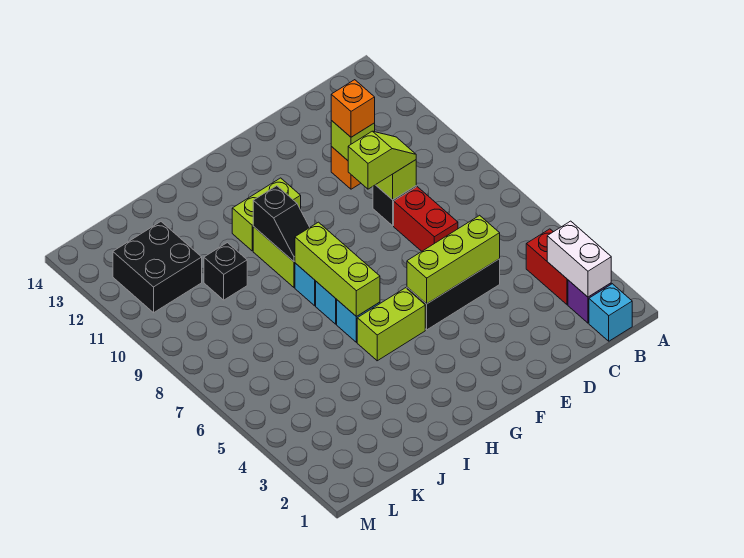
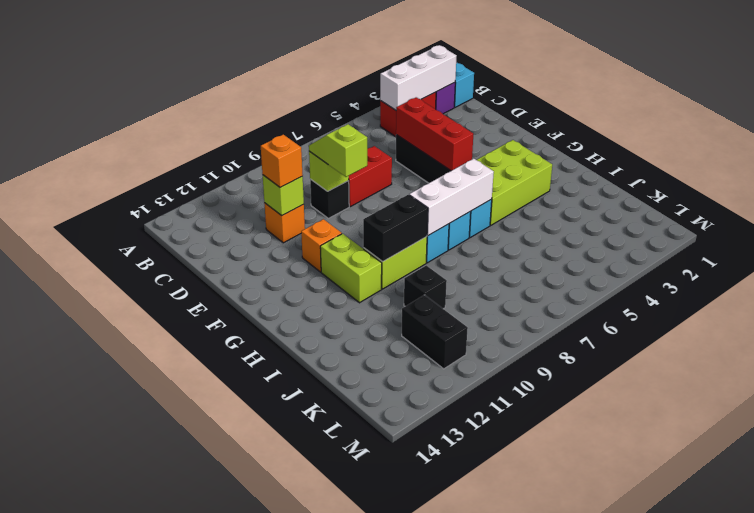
white brick B2:B3 level 2 -> white brick B2:B4 level 2
lime brick D5:F5 level 2 -> red brick D5:F5 level 2
none -> orange brick F11 level 1
lime brick G5:H5 level 1 -> lime brick G3:H5 level 1
lime brick H6:H8 level 2 -> white brick H6:H8 level 2
black slope H9:H10 level 2 top 10 -> black brick H9:H10 level 2
black brick K11:L12 level 1 -> black brick K11:L11 level 1

